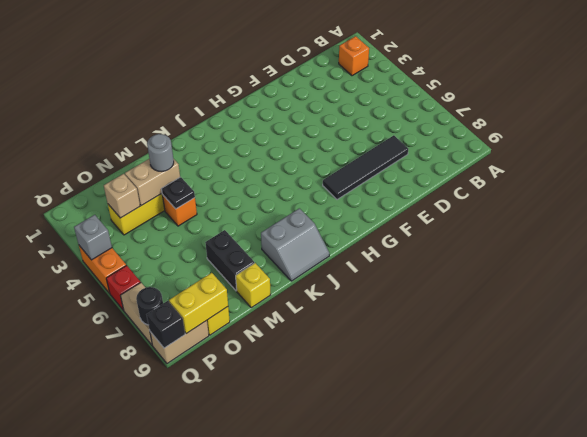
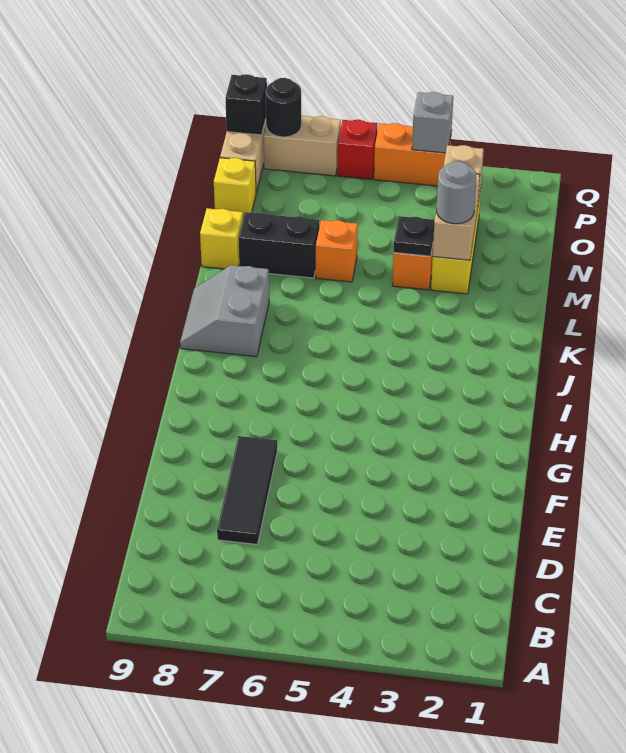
orange brick B2 level 1 -> orange brick M6 level 1
black tile D7:G7 level 1 -> black tile D7:F7 level 1
yellow brick O9:P9 level 2 -> none

